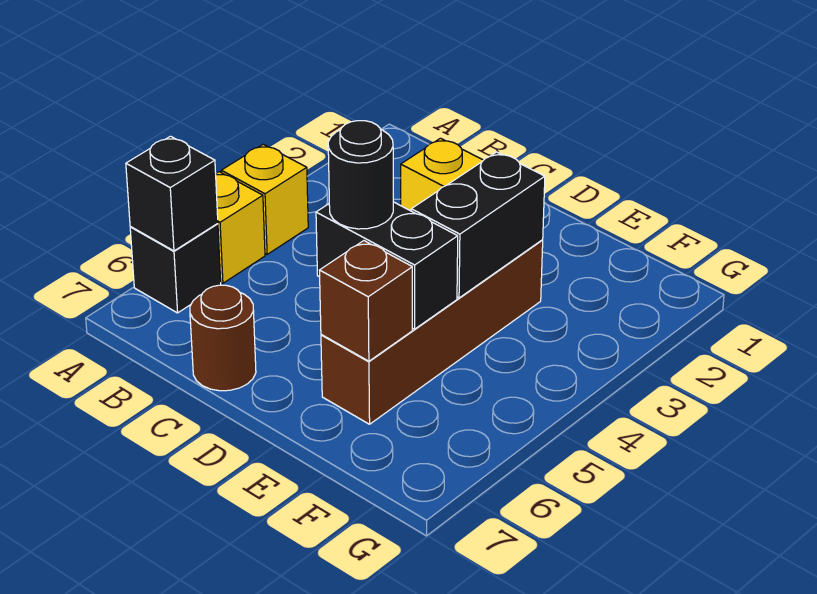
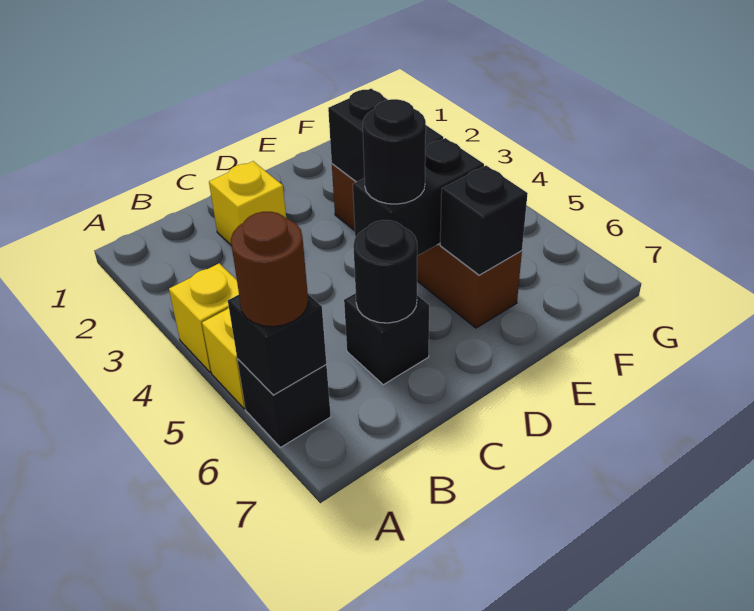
none -> black brick C6 level 1
none -> black round brick C6 level 2
brown round brick C7 level 1 -> brown round brick A6 level 3
brown brick E6 level 2 -> black brick E6 level 2

